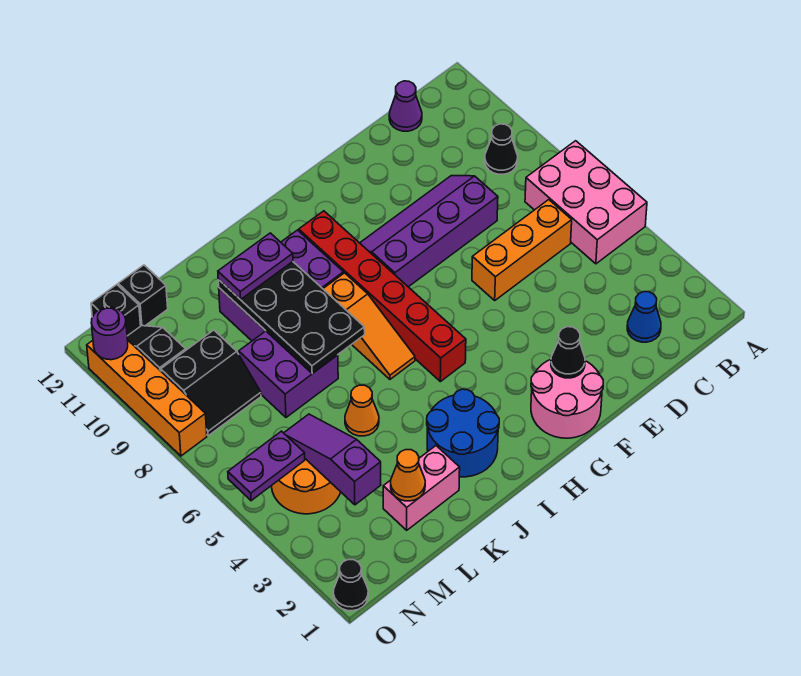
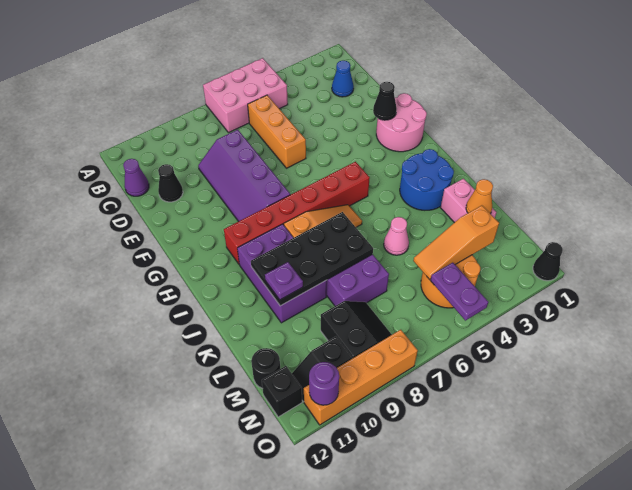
black cone B9 level 1 -> black cone D11 level 1
purple plate J10:K10 level 3 -> purple plate K10 level 3
orange cone K5 level 1 -> pink cone K5 level 1
purple slope M3:M5 level 2 top 3 -> orange slope M3:M5 level 2 top 3
black brick M12 level 1 -> black round brick M12 level 1

